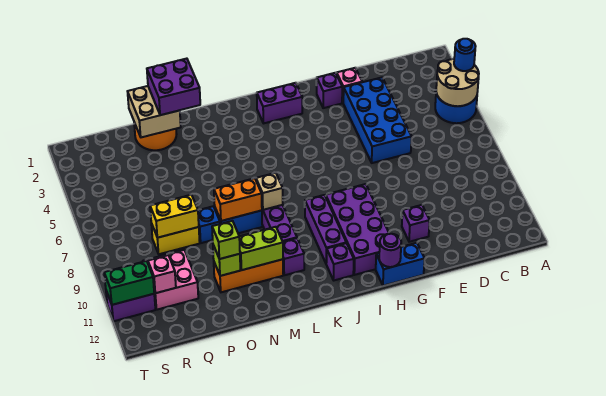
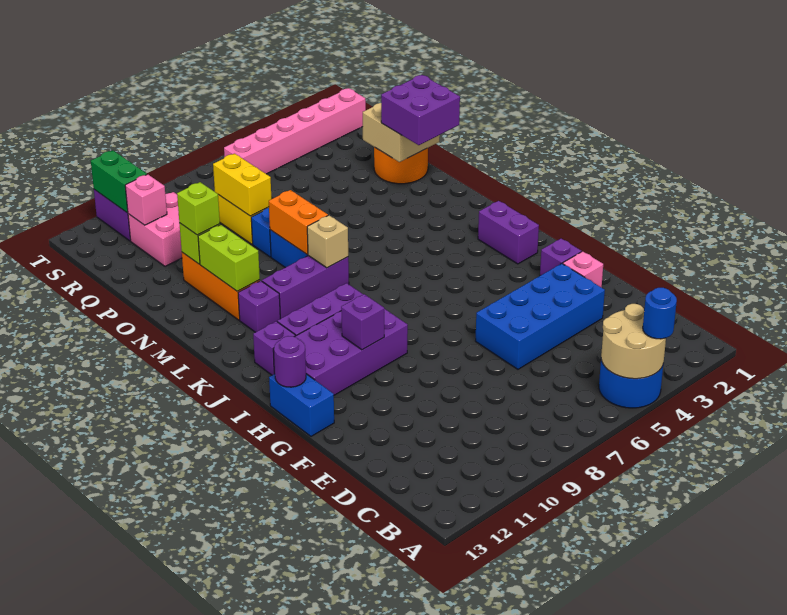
purple brick F11 level 1 -> purple brick H10 level 2
none -> pink brick S1:S6 level 1

